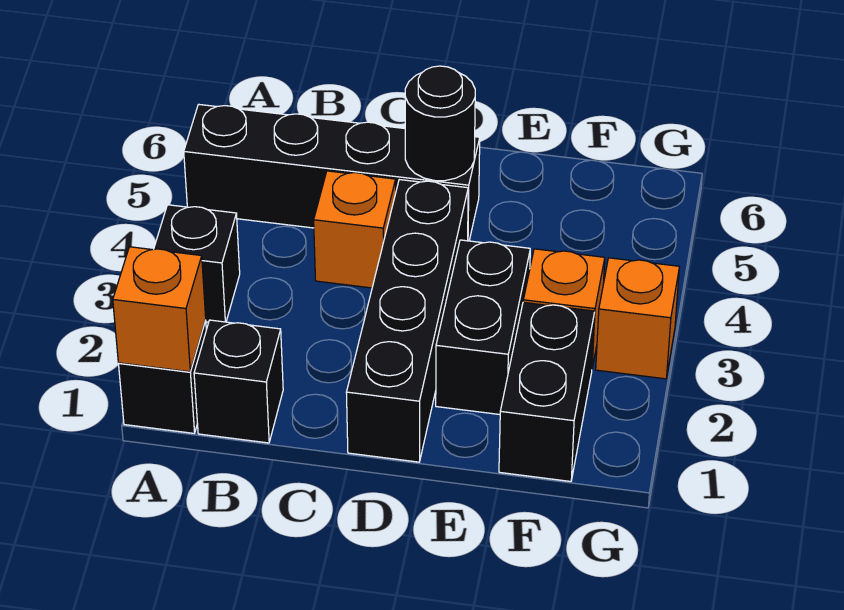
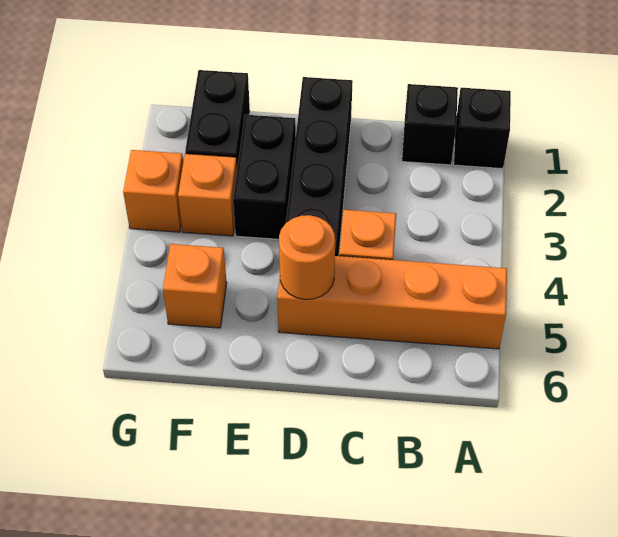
orange brick A1 level 2 -> orange brick F5 level 1
black brick A3 level 1 -> none
black brick A5:D5 level 1 -> orange brick A5:D5 level 1
black round brick D5 level 2 -> orange round brick D5 level 2

